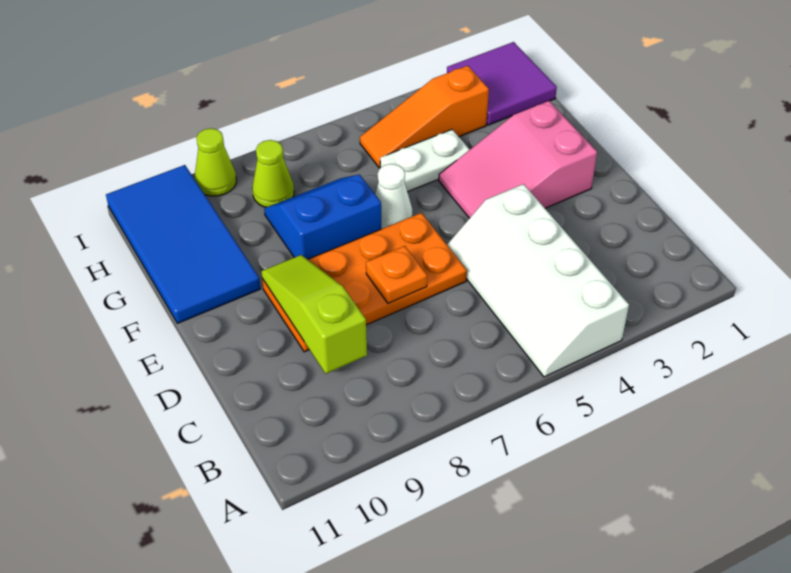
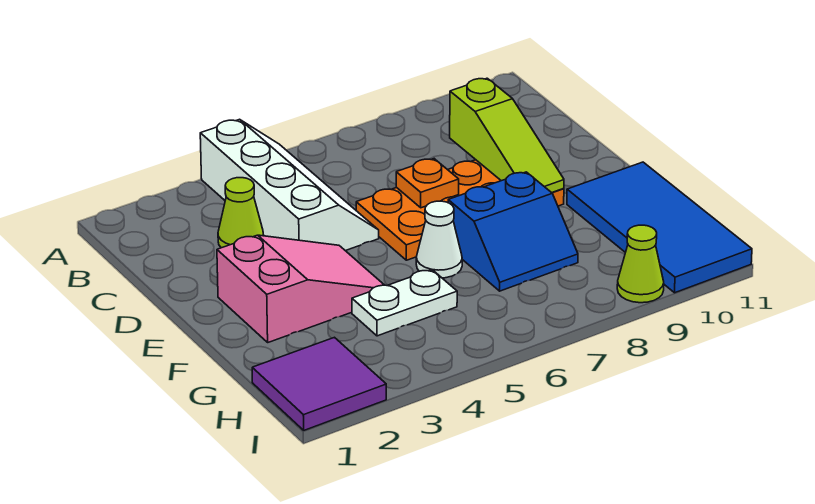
orange slope H3:H5 level 1 top 3 -> none
lime cone H8 level 1 -> lime cone C3 level 1

